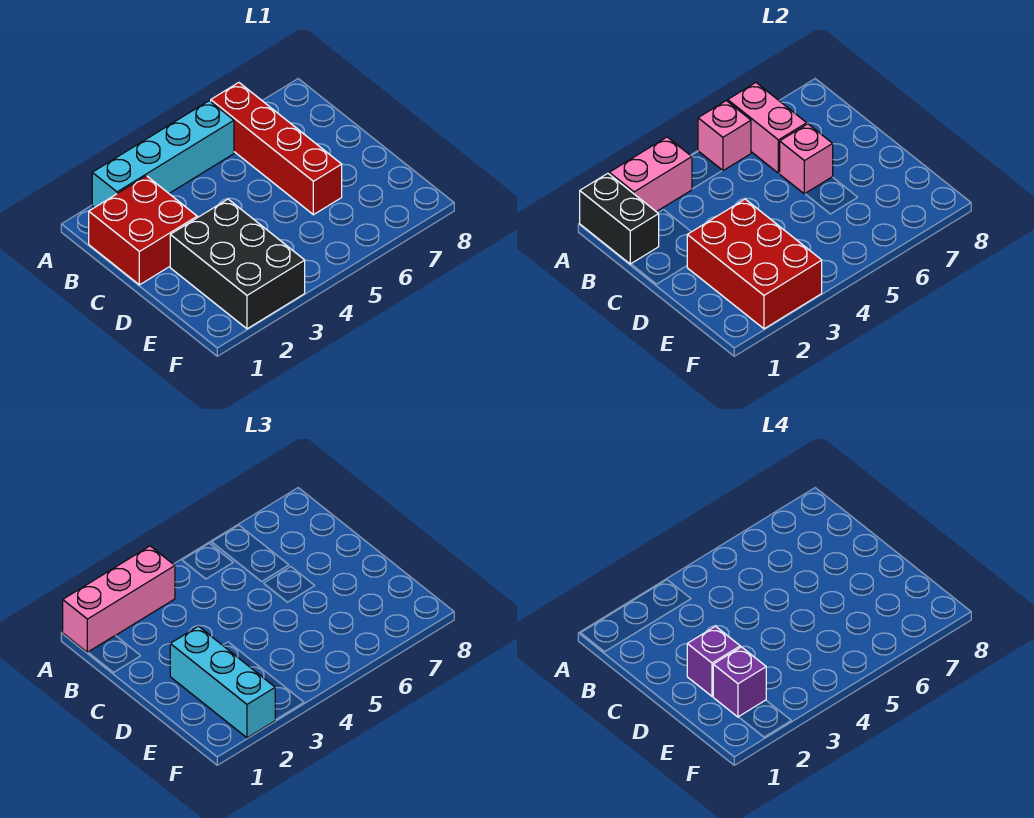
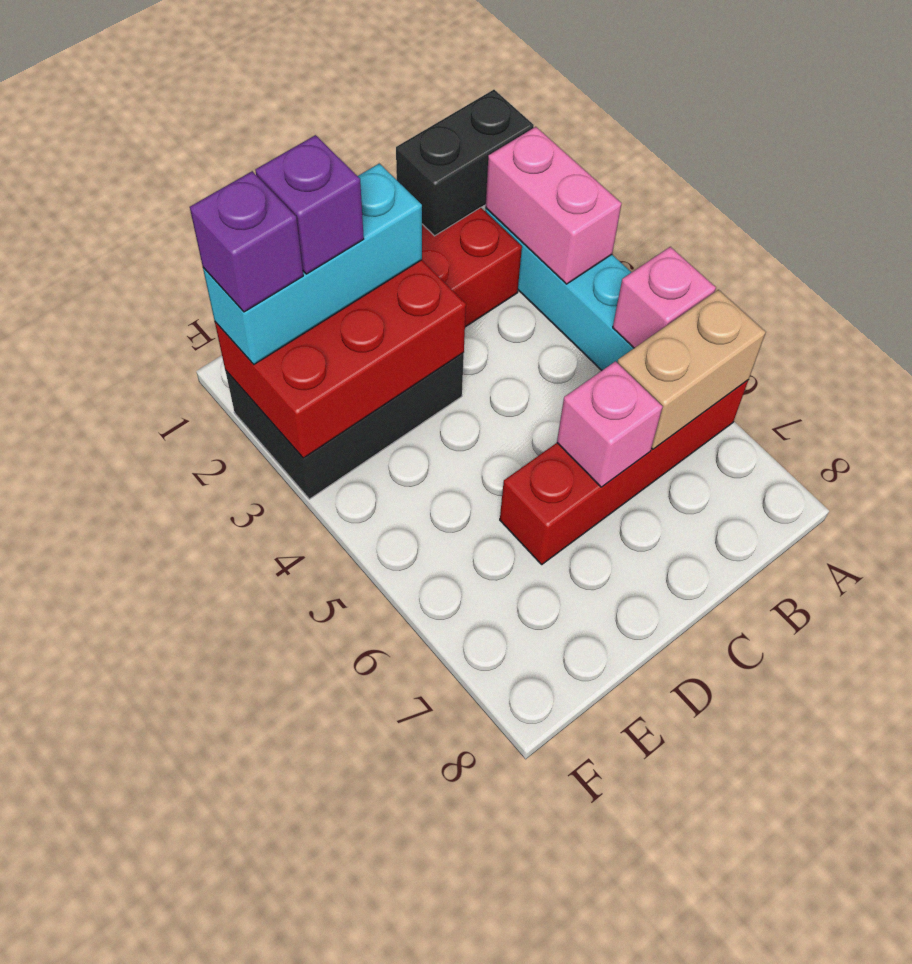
pink brick A1:A3 level 3 -> none
pink brick A6:B6 level 2 -> tan brick A6:B6 level 2
purple brick D2 level 4 -> purple brick F2 level 4

